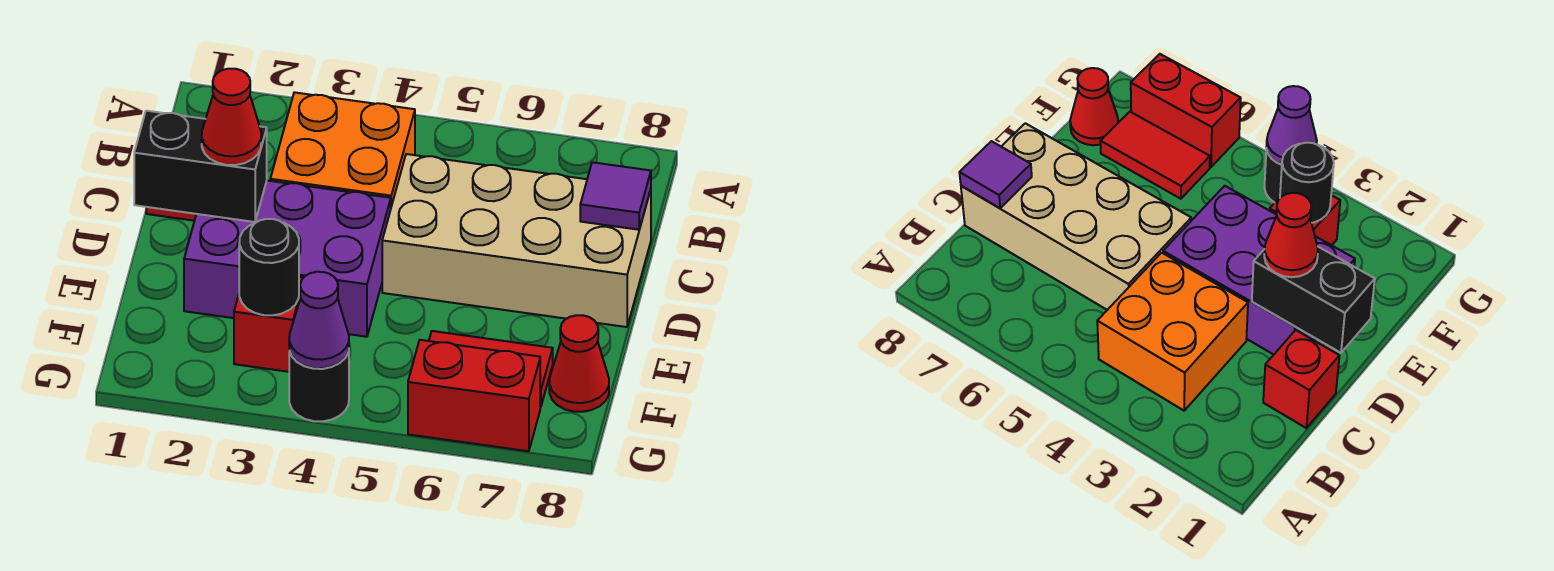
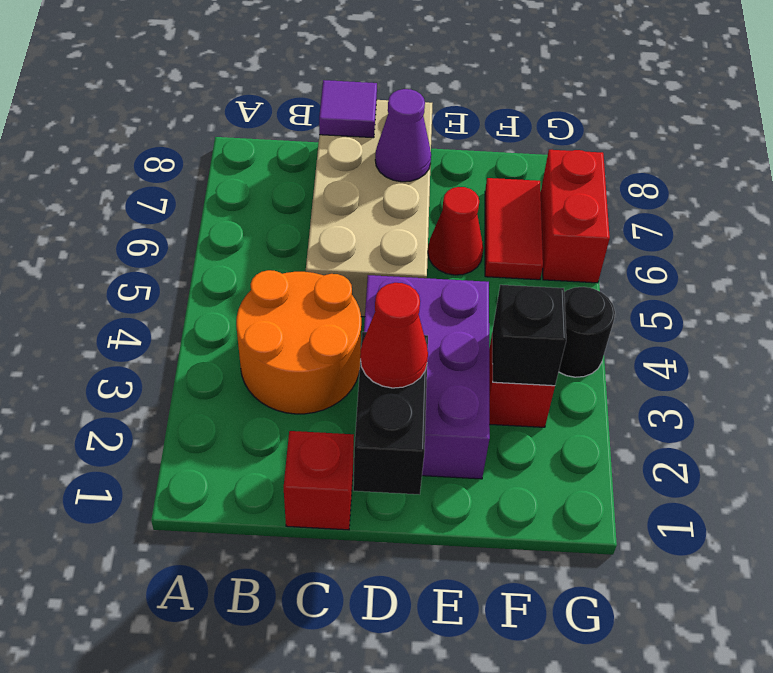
orange brick B3:C4 level 1 -> orange round brick B3:C4 level 1
black round brick F3 level 2 -> black brick F3 level 2
red cone F8 level 1 -> red cone E6 level 1
purple cone G4 level 2 -> purple cone D7 level 2

